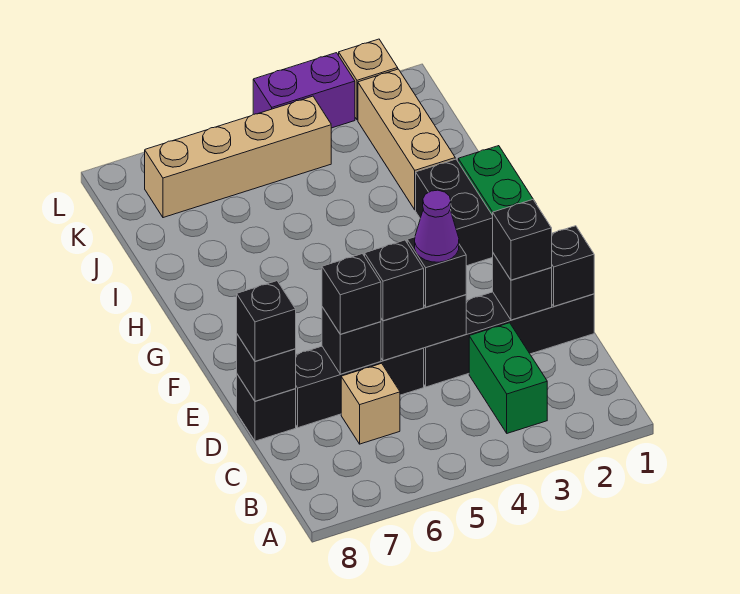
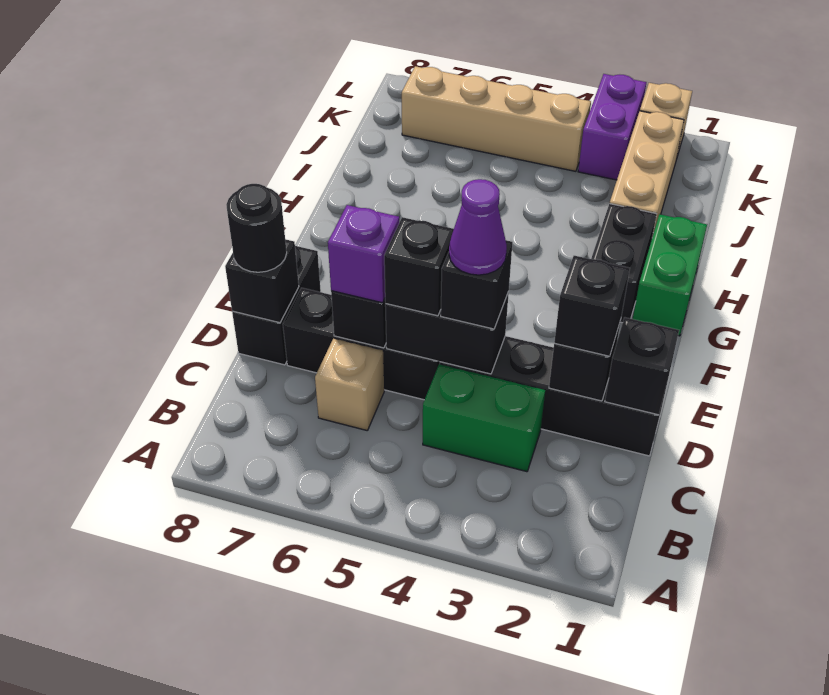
green brick B3:C3 level 1 -> green brick C3:C4 level 1
black brick D6 level 3 -> purple brick D6 level 3
black brick D8 level 1 -> black brick D8:E8 level 1
black brick D8 level 3 -> black round brick D8 level 3
purple brick L3:L4 level 1 -> purple brick K3:L3 level 1

